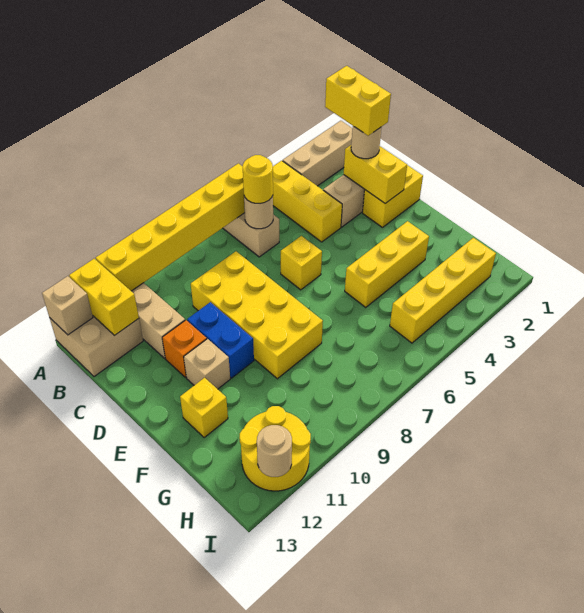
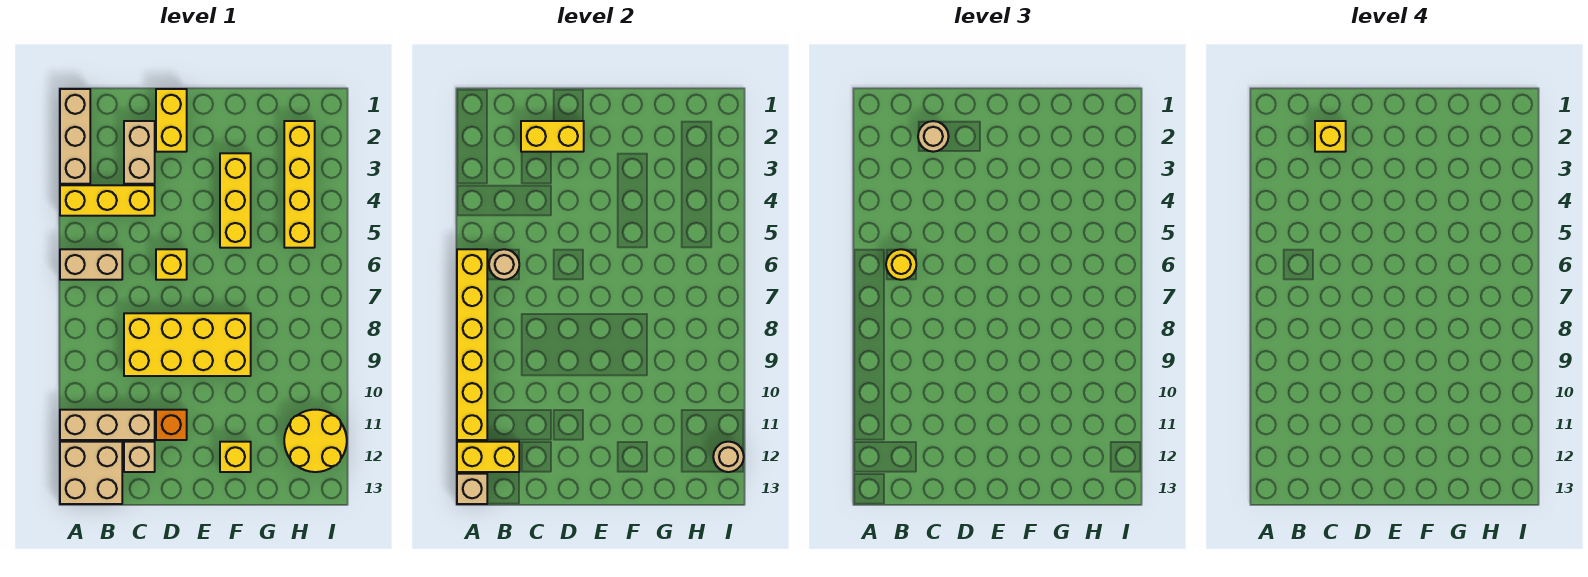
yellow brick B2:C2 level 4 -> yellow brick C2 level 4
blue brick D10:E10 level 1 -> none
tan brick E11 level 1 -> tan brick C12 level 1

